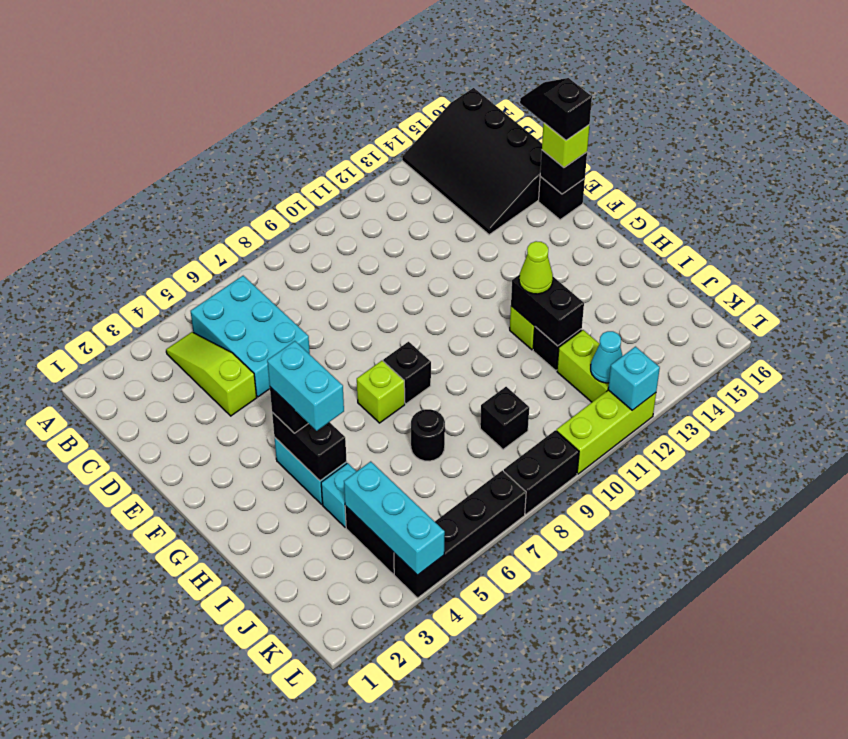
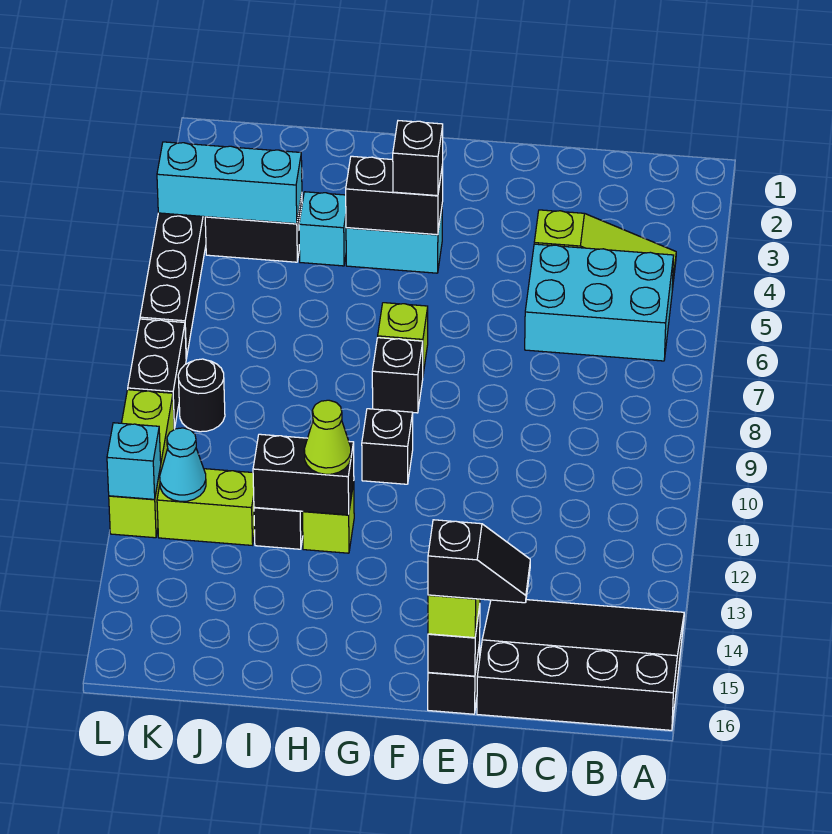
cyan brick G4:H4 level 4 -> none
black round brick I7 level 1 -> black round brick K9 level 1
black brick J9 level 1 -> black brick G10 level 1

